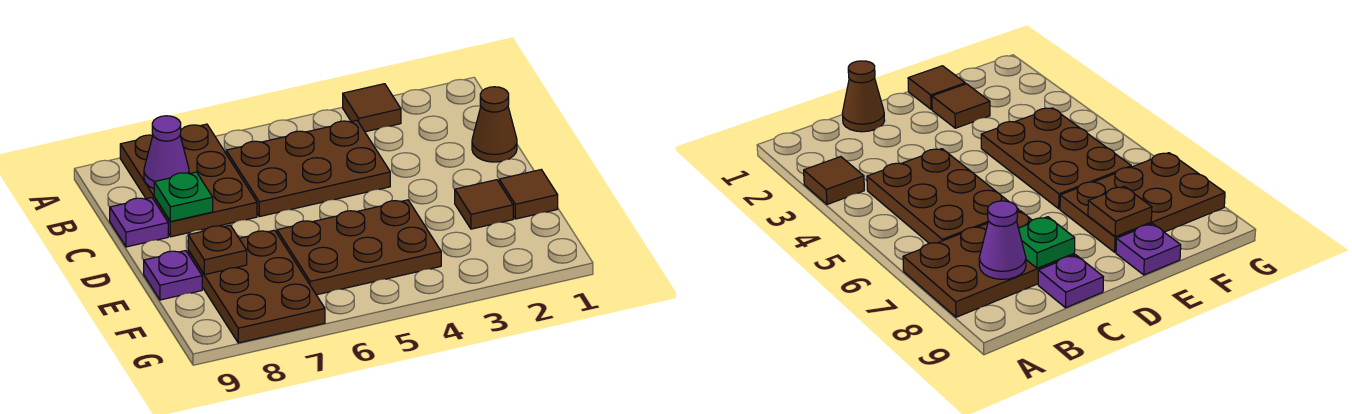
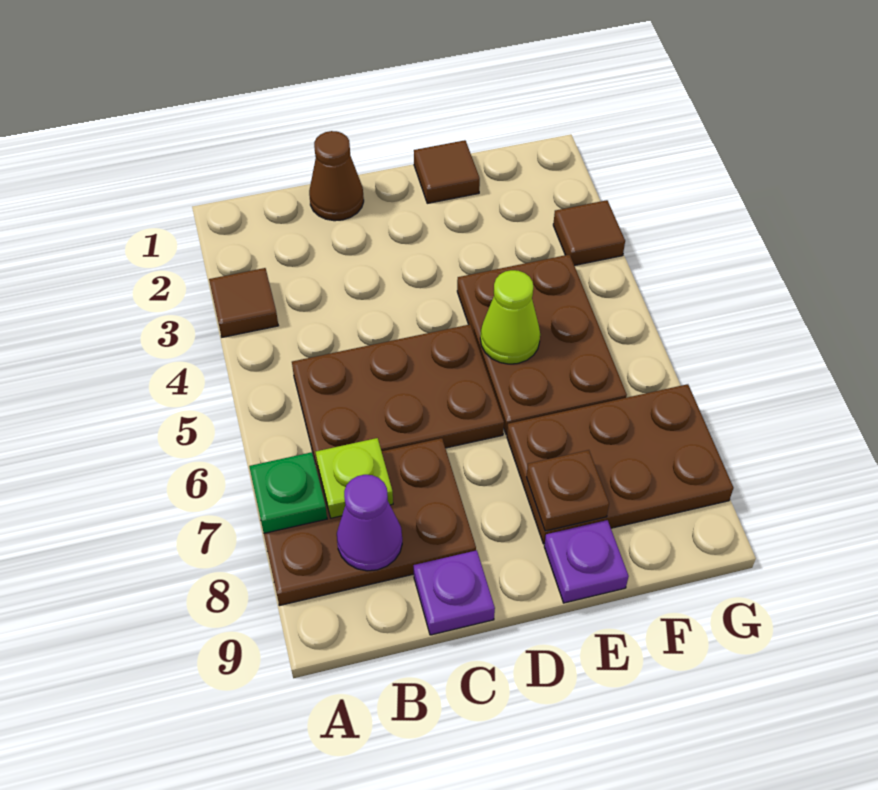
brown plate B4:C6 level 1 -> brown plate B5:D6 level 1
none -> lime plate B7 level 2
green plate C8 level 2 -> green plate A7 level 2
brown tile E2 level 1 -> brown tile G3 level 1
none -> lime cone E5 level 2

